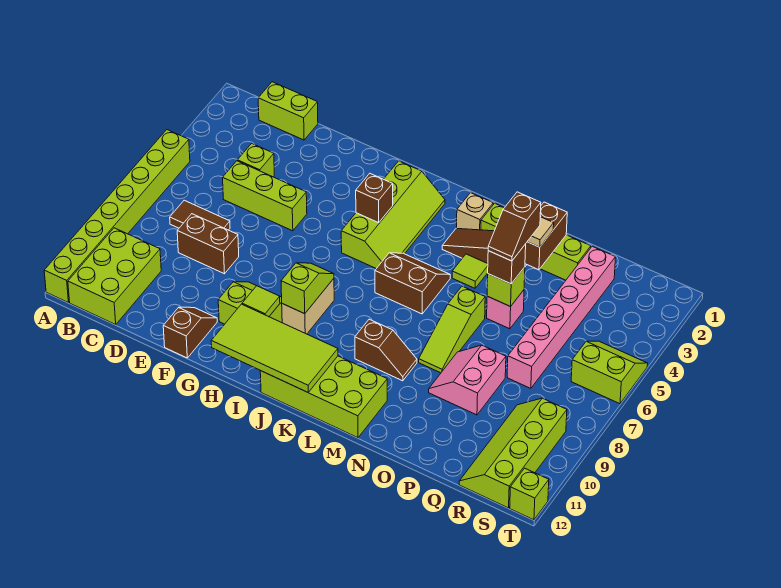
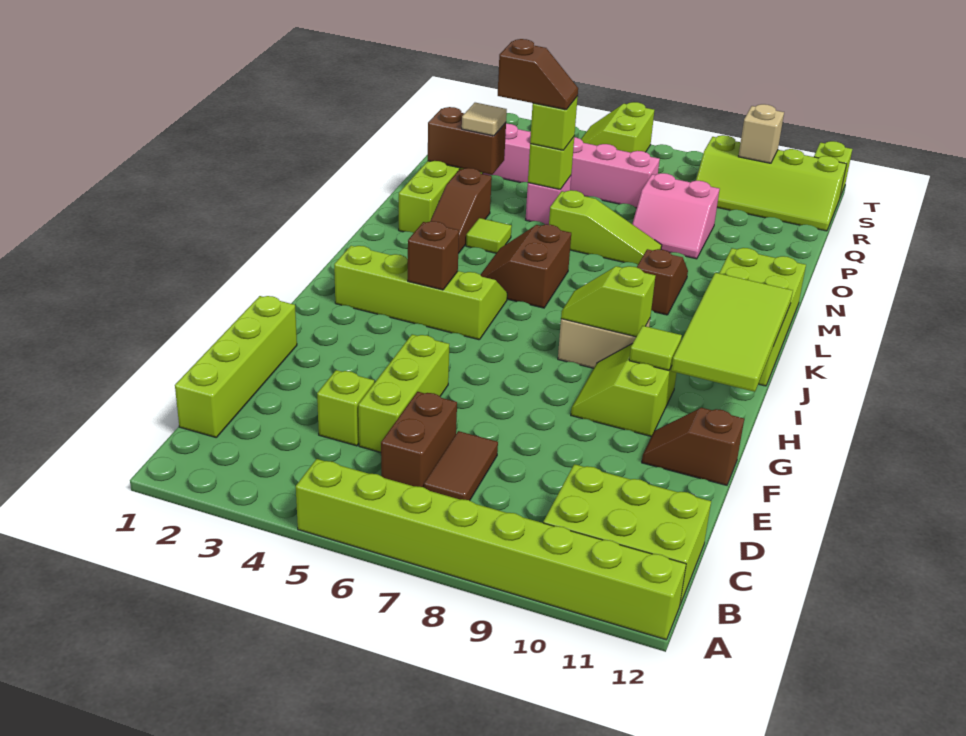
lime brick C1:D1 level 1 -> lime brick C1:F1 level 1
brown brick D8:E8 level 1 -> brown brick C6:D6 level 1
tan brick L2 level 1 -> tan brick S10 level 2
brown brick O5 level 3 -> lime brick O5 level 3

